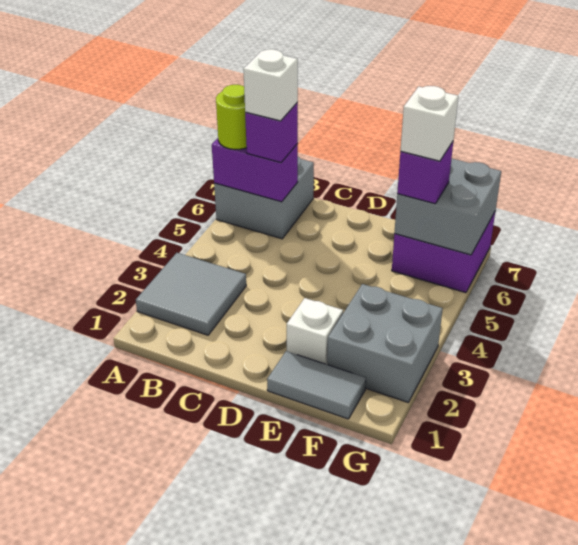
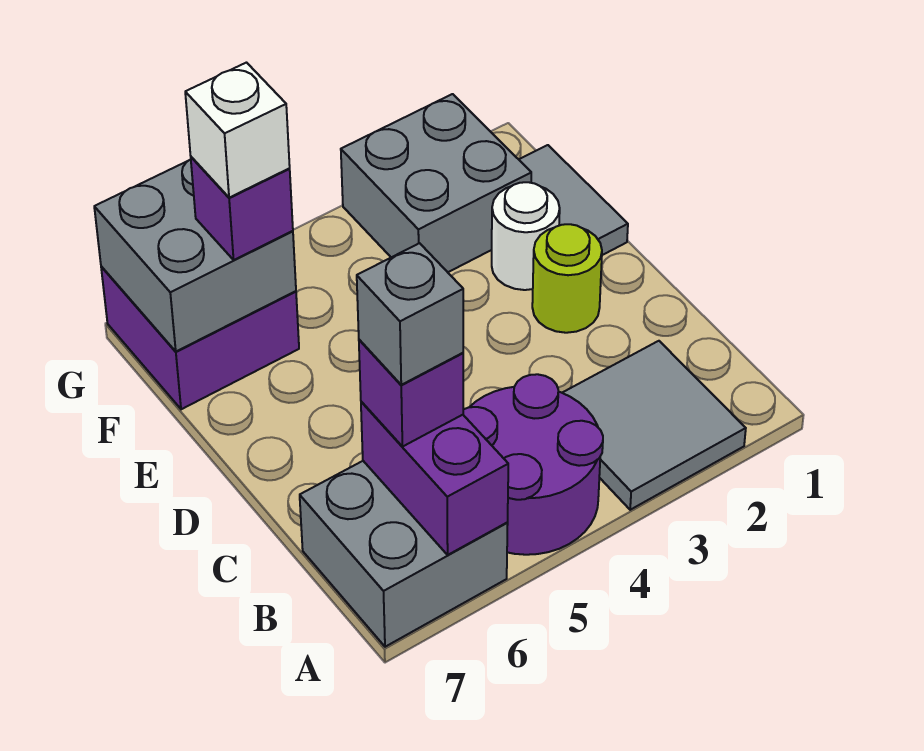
none -> purple round brick A4:B5 level 1
lime round brick A6 level 3 -> lime round brick D2 level 1
white brick B6 level 4 -> grey brick B6 level 4
white brick E2 level 1 -> white round brick E2 level 1

